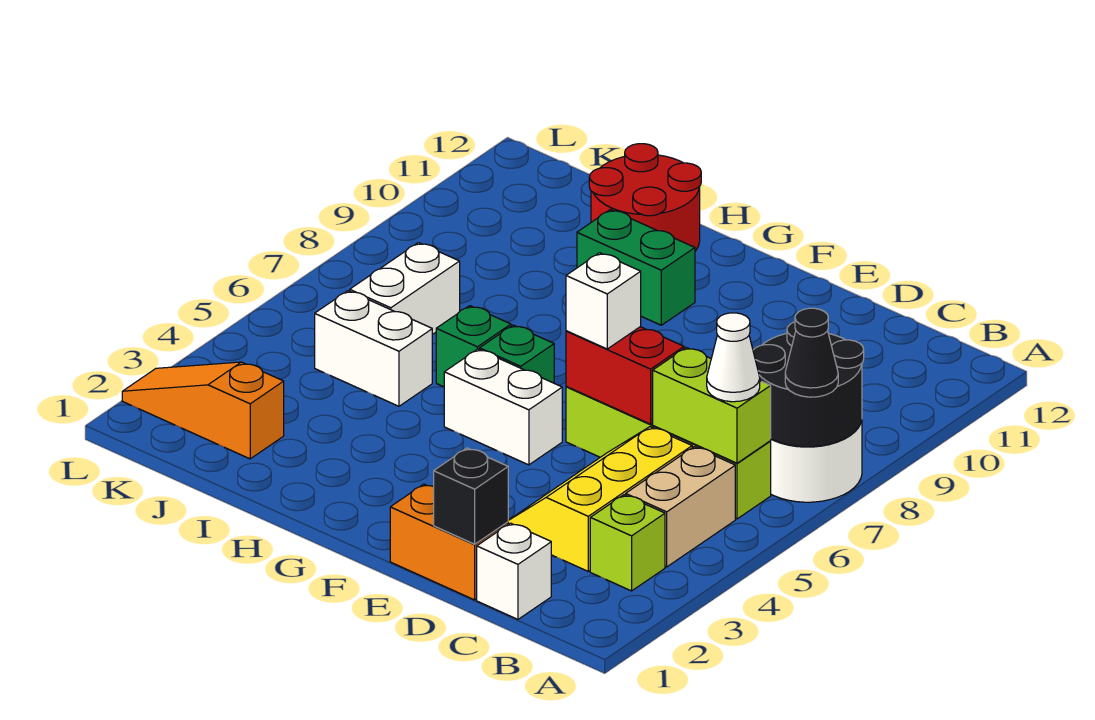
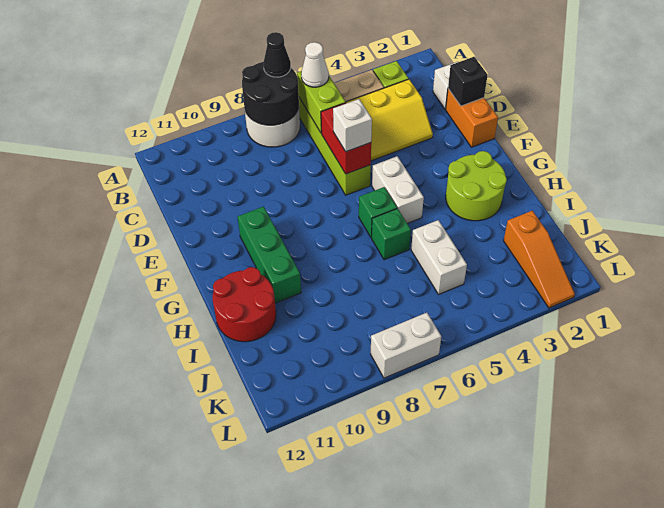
none -> lime round brick G2:H3 level 1
green brick G10:H10 level 1 -> green brick F10:H10 level 1
white brick J6:J7 level 1 -> white brick L7:L8 level 1

